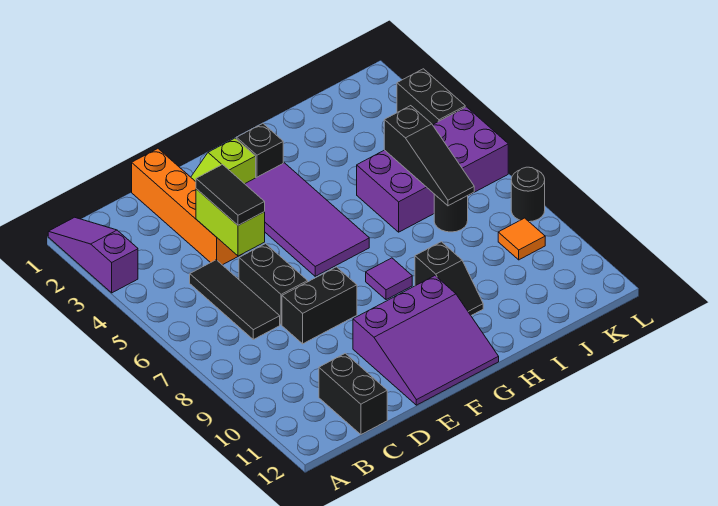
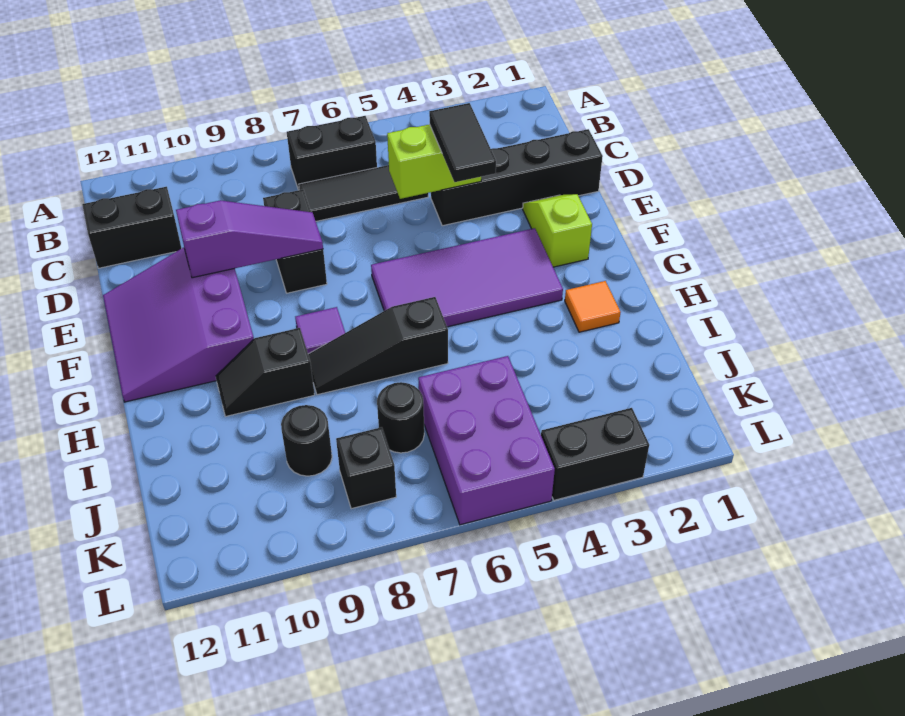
purple slope A1:A3 level 1 top 3 -> purple slope E8:E10 level 2 top 10
orange brick D1:D4 level 1 -> black brick D1:D4 level 1
black tile D4:D5 level 3 -> black tile D4:E4 level 3
black brick D6:D7 level 1 -> black brick B6:B7 level 1
black brick G2 level 1 -> black brick K8 level 1
purple brick I5:L6 level 1 -> purple brick J5:L6 level 1
black slope J5:J7 level 2 top 5 -> black slope H6:H8 level 1 top 6
orange tile K9 level 1 -> orange tile H2 level 1
black round brick L8 level 1 -> black round brick J9 level 1

